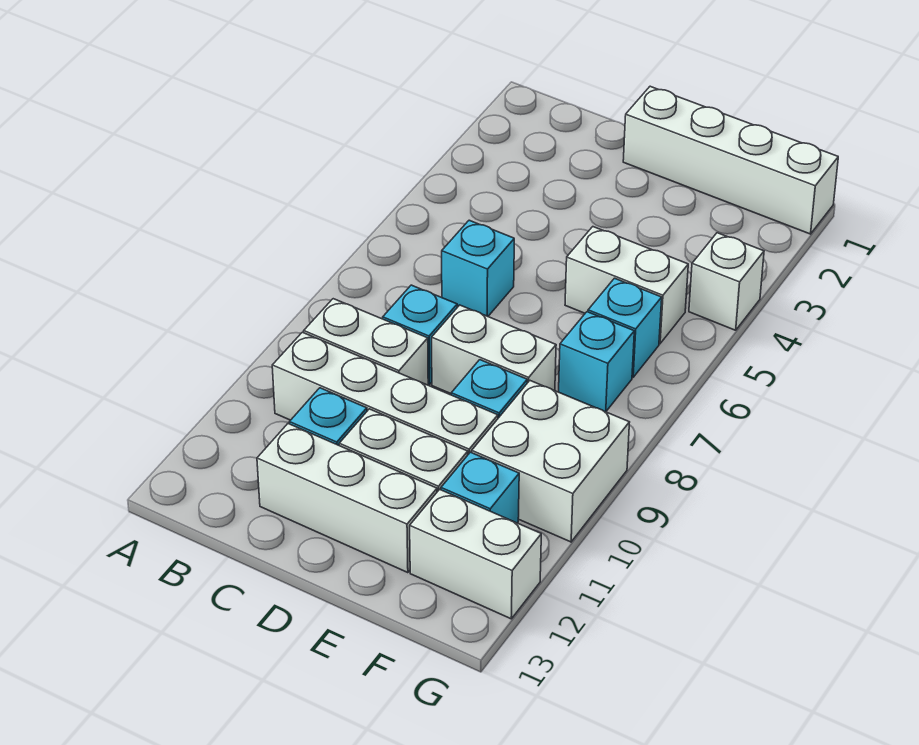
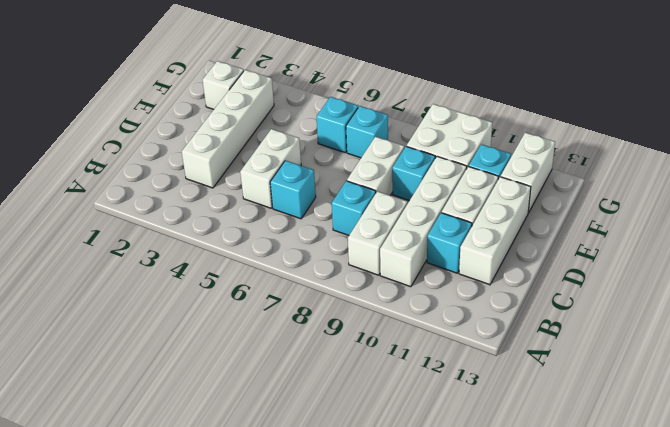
white brick D1:G1 level 1 -> white brick C3:F3 level 1
white brick E5:F5 level 1 -> white brick C5:D5 level 1
white brick G4 level 1 -> white brick F2 level 1

